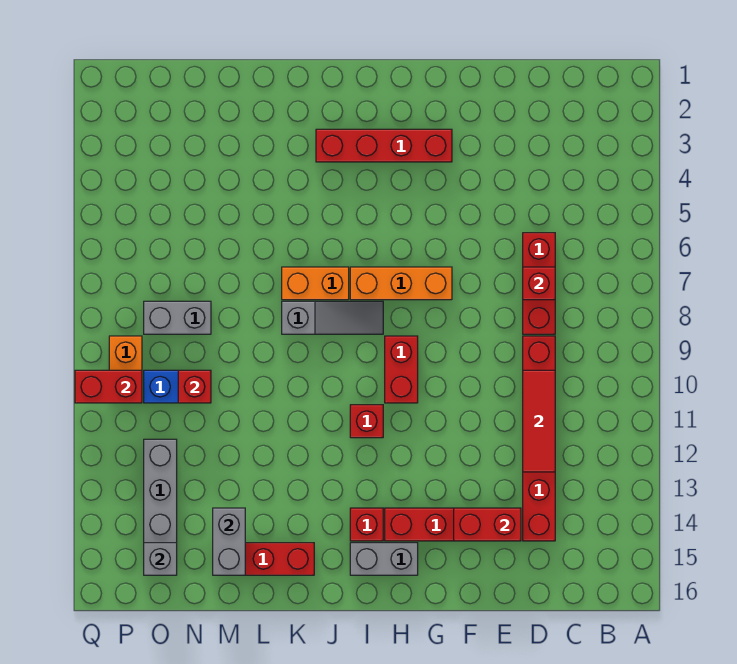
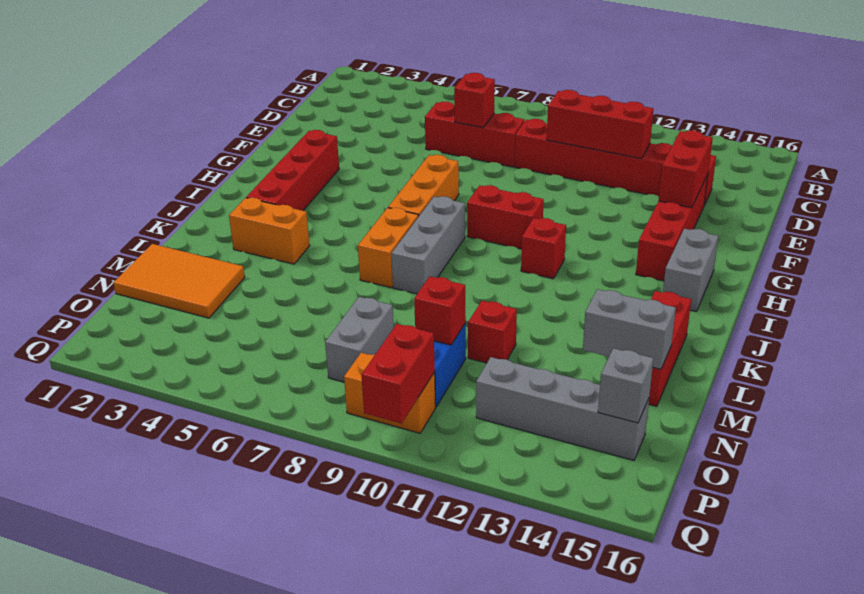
red tile D10:D12 level 2 -> red brick D10:D12 level 2
grey slope I8:K8 level 1 top K -> grey brick I8:K8 level 1
red brick I14 level 1 -> red brick M11 level 1
none -> orange brick K3:K4 level 1
none -> orange tile M1:N3 level 1

